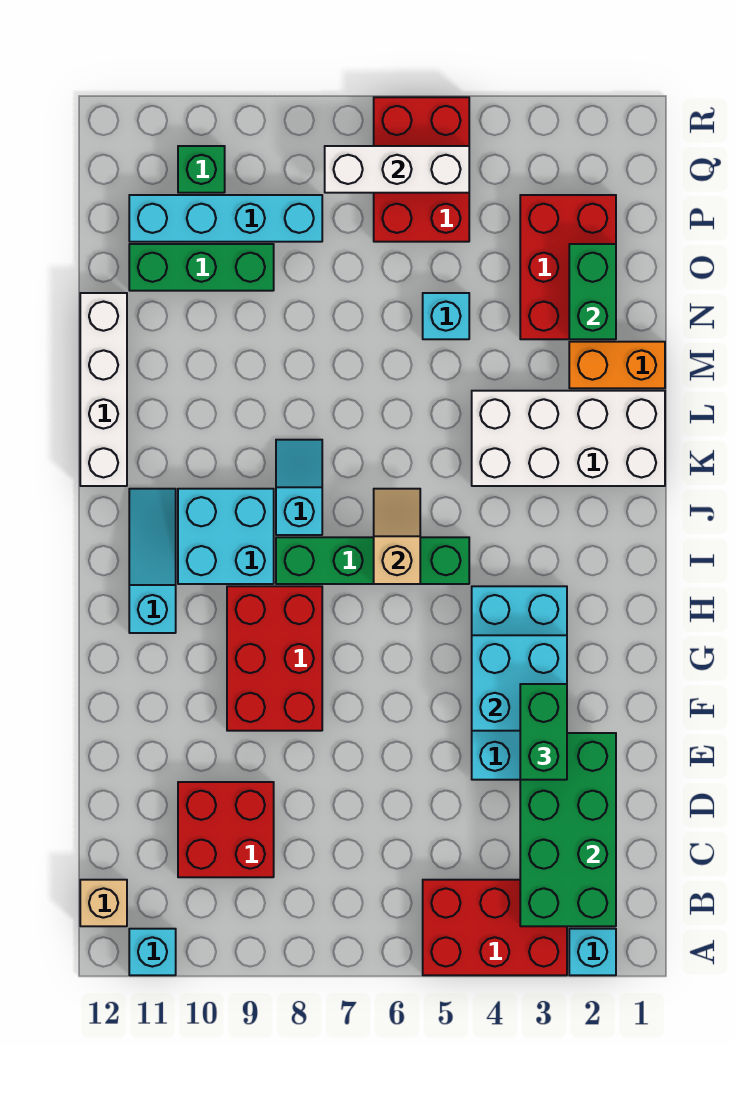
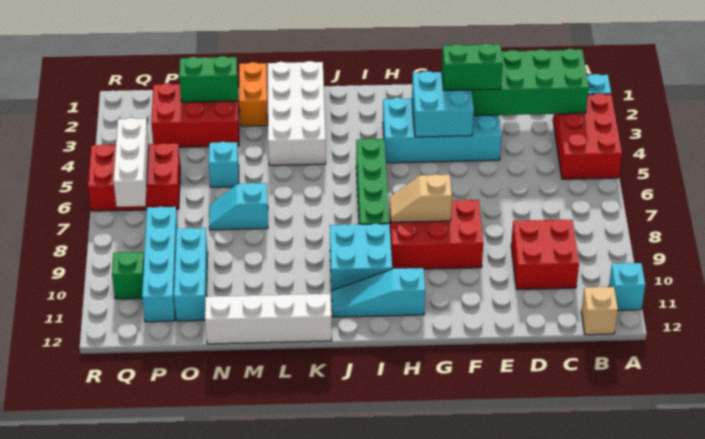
tan slope I6:J6 level 2 top I -> tan slope G8:H8 level 2 top G
cyan slope J8:K8 level 1 top J -> cyan slope M7:N7 level 1 top M
green brick O9:O11 level 1 -> cyan brick O9:O11 level 1

